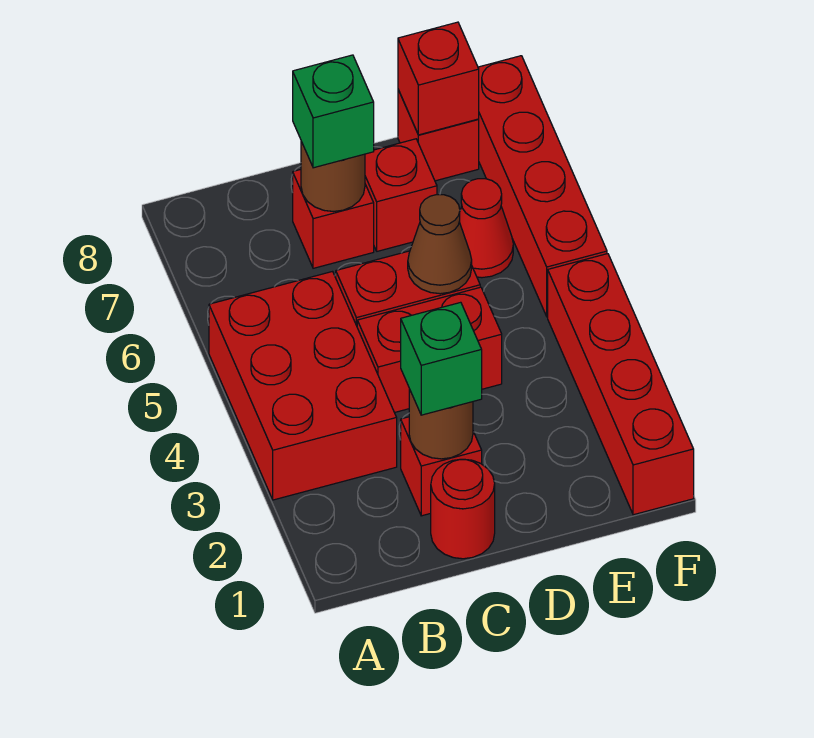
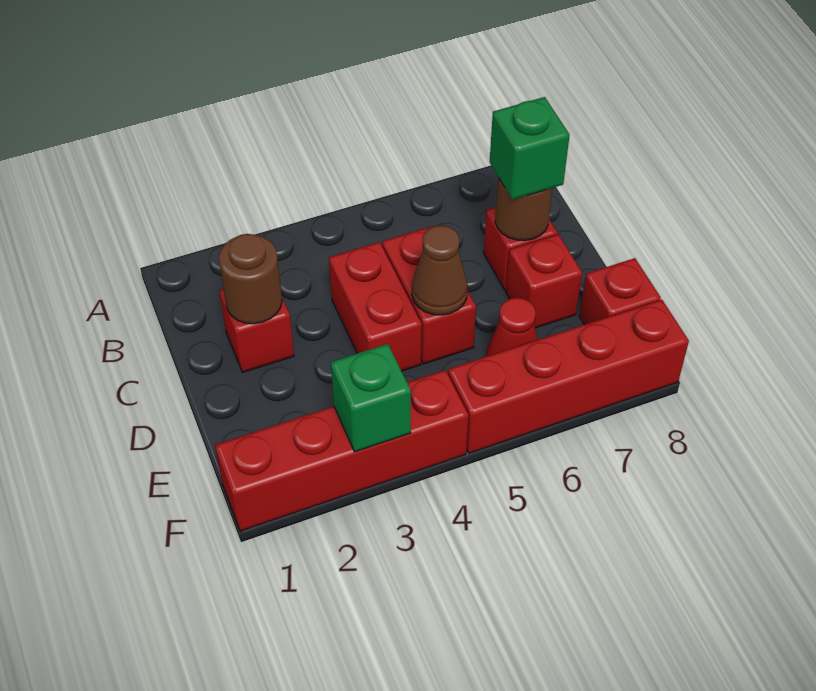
red brick A3:B5 level 1 -> none
red round brick C1 level 1 -> none
green brick C2 level 3 -> green brick F3 level 2
red brick E8 level 2 -> none

